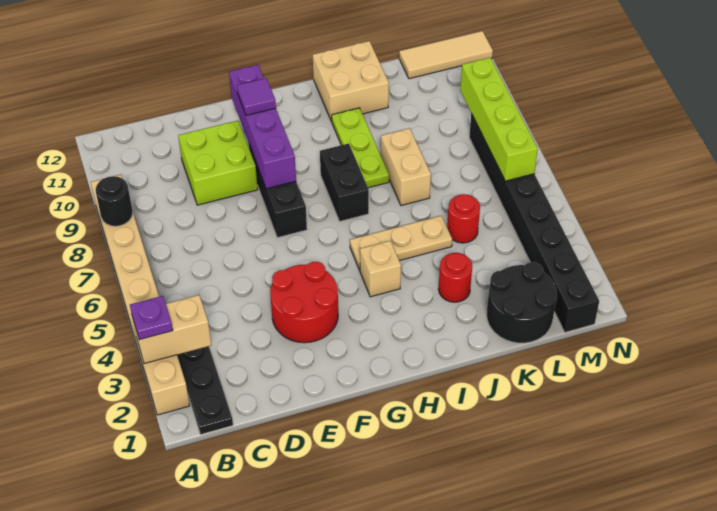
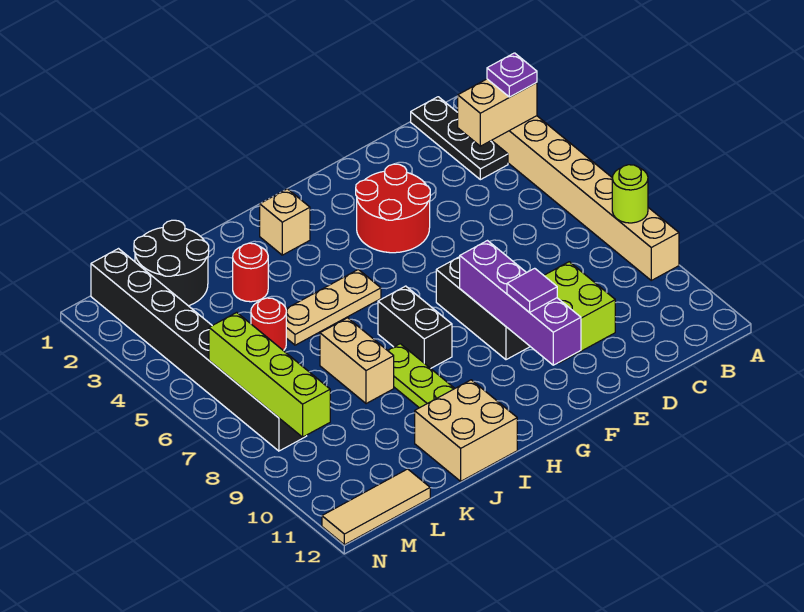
black round brick A8 level 2 -> lime round brick A8 level 2
tan brick H4 level 1 -> tan brick H2 level 1

